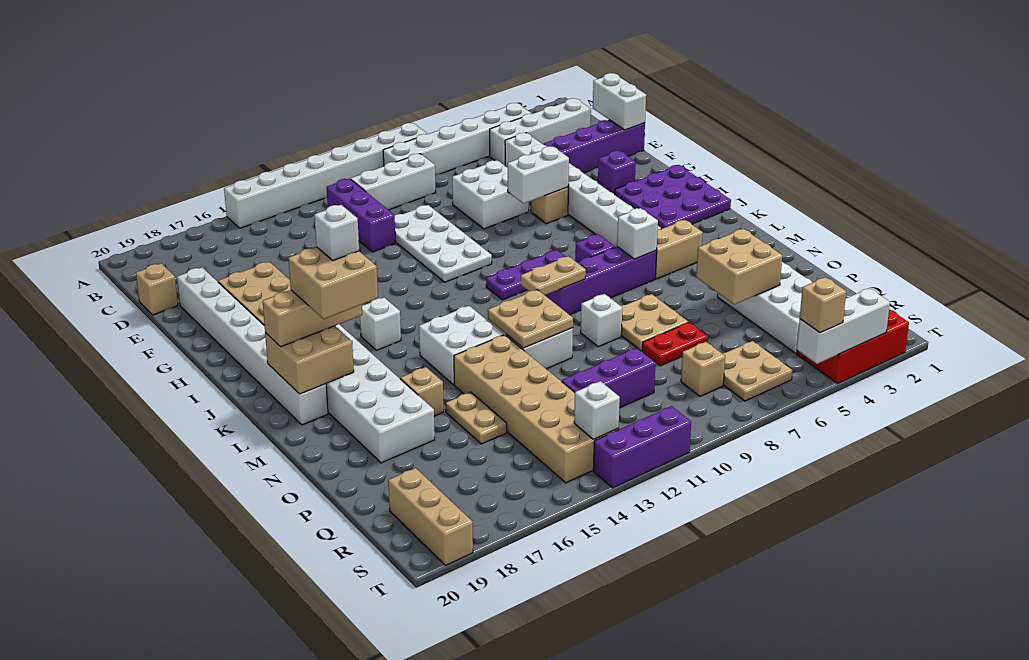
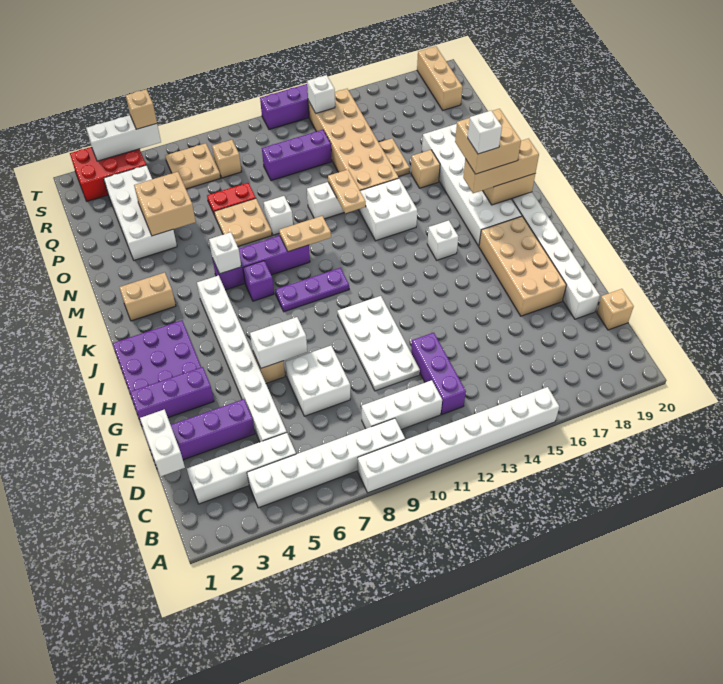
purple brick G3 level 1 -> purple brick G1:G3 level 1
tan brick L4:L5 level 1 -> tan brick L2:L3 level 1
tan plate M11:N12 level 2 -> tan plate M12:N12 level 2

